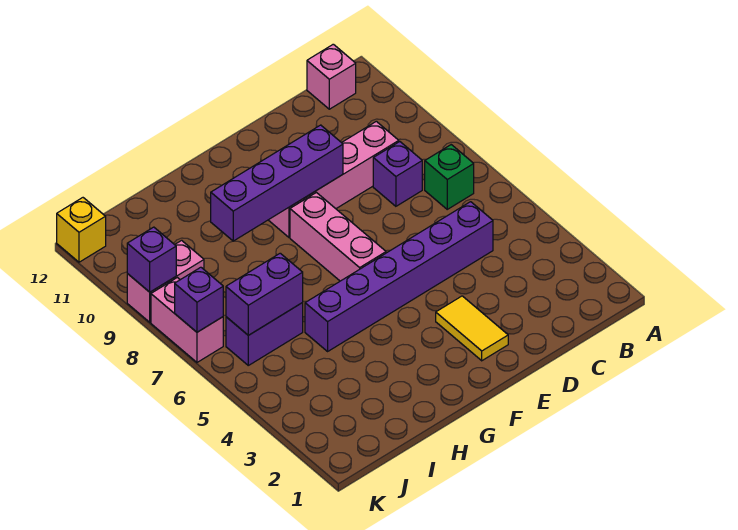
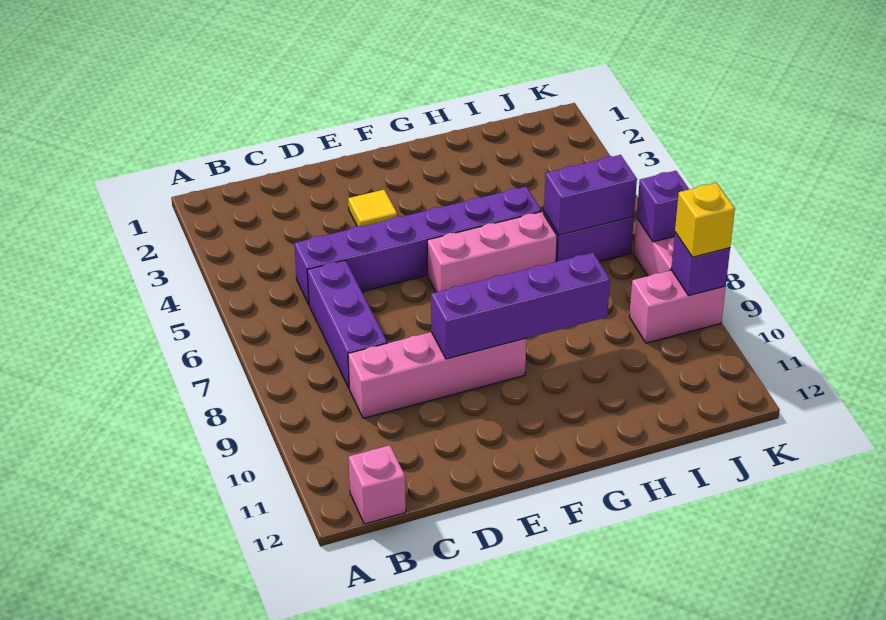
green brick B7 level 1 -> none
purple brick C8 level 1 -> purple brick C6:C8 level 1
yellow tile E2:E3 level 1 -> yellow tile E3 level 1
pink brick F6:F8 level 1 -> pink brick F6:H6 level 1
yellow brick K12 level 1 -> yellow brick K9 level 3

